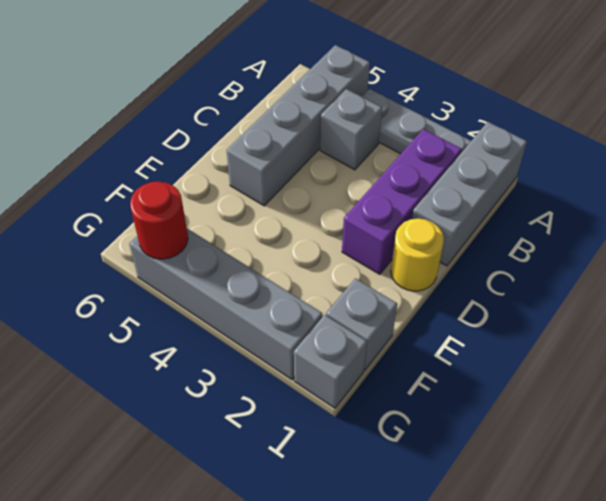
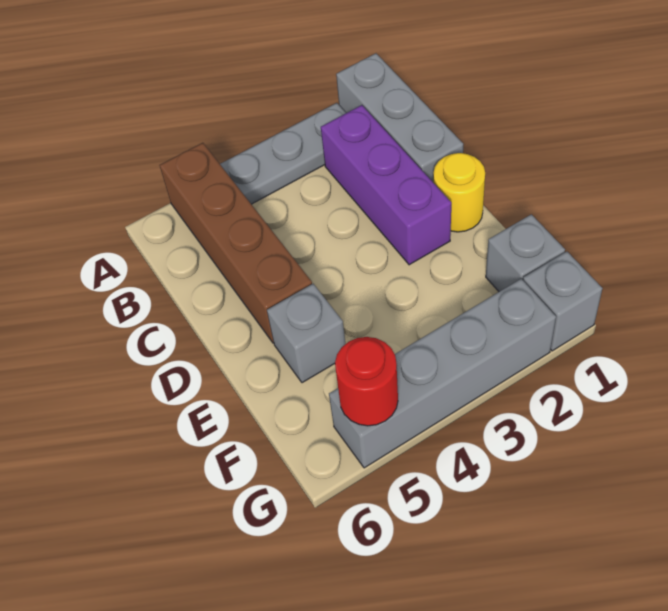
grey brick A5:D5 level 1 -> brown brick A5:D5 level 1
grey brick B4 level 1 -> grey brick E5 level 1

